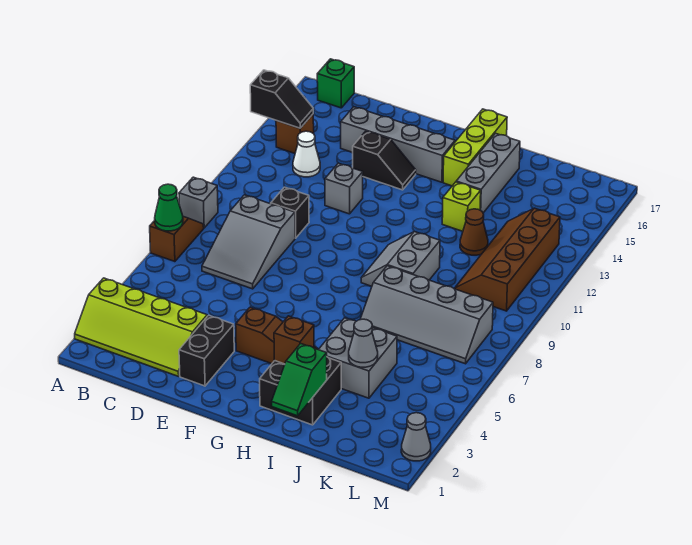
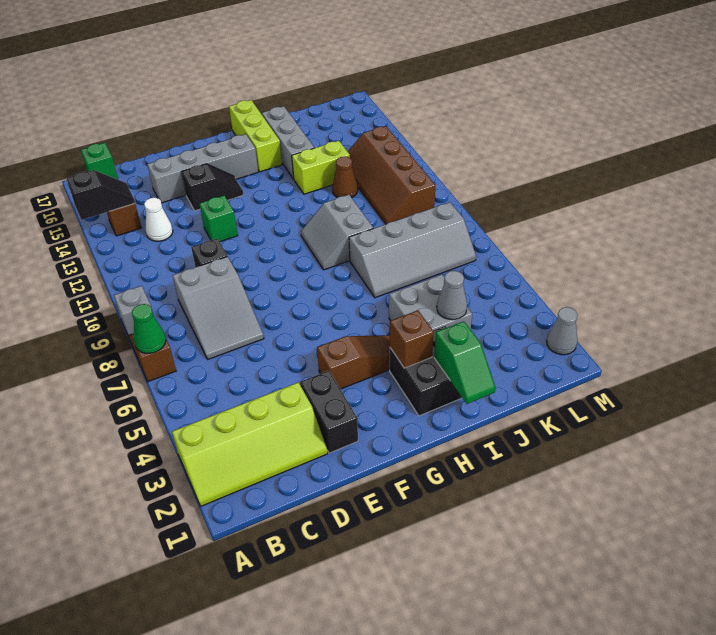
grey brick E12 level 1 -> green brick E12 level 1
lime brick I13 level 1 -> lime brick I13:J13 level 1

